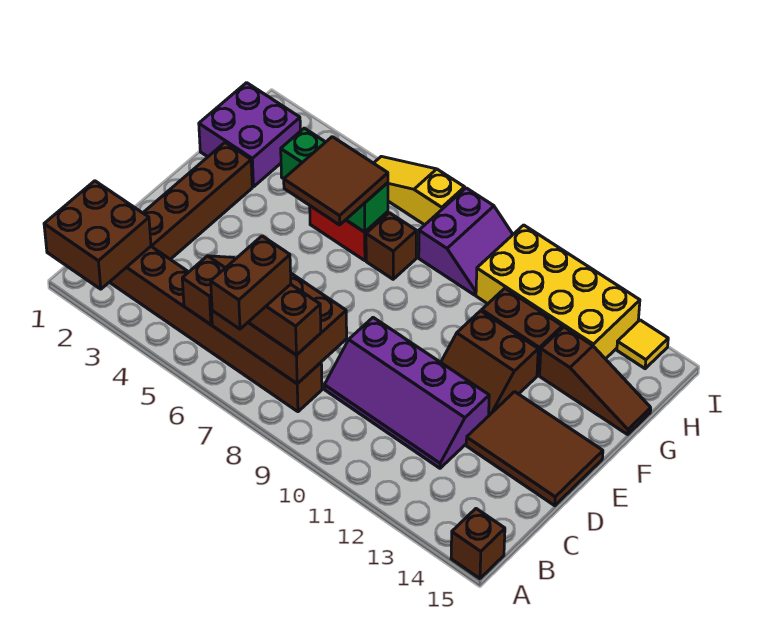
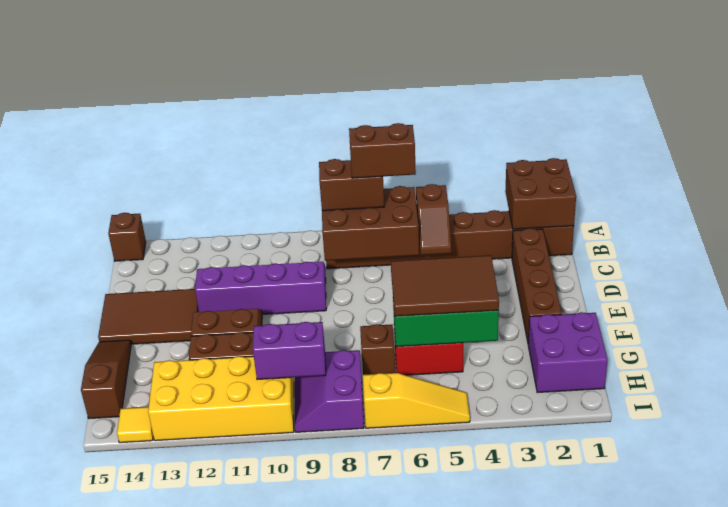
brown brick A7:B7 level 4 -> brown brick B6:B7 level 4
brown tile F5:G6 level 3 -> brown tile F4:G6 level 3
brown slope G13:G15 level 1 top 13 -> brown slope F15:H15 level 1 top H
none -> purple brick H9:H10 level 2

